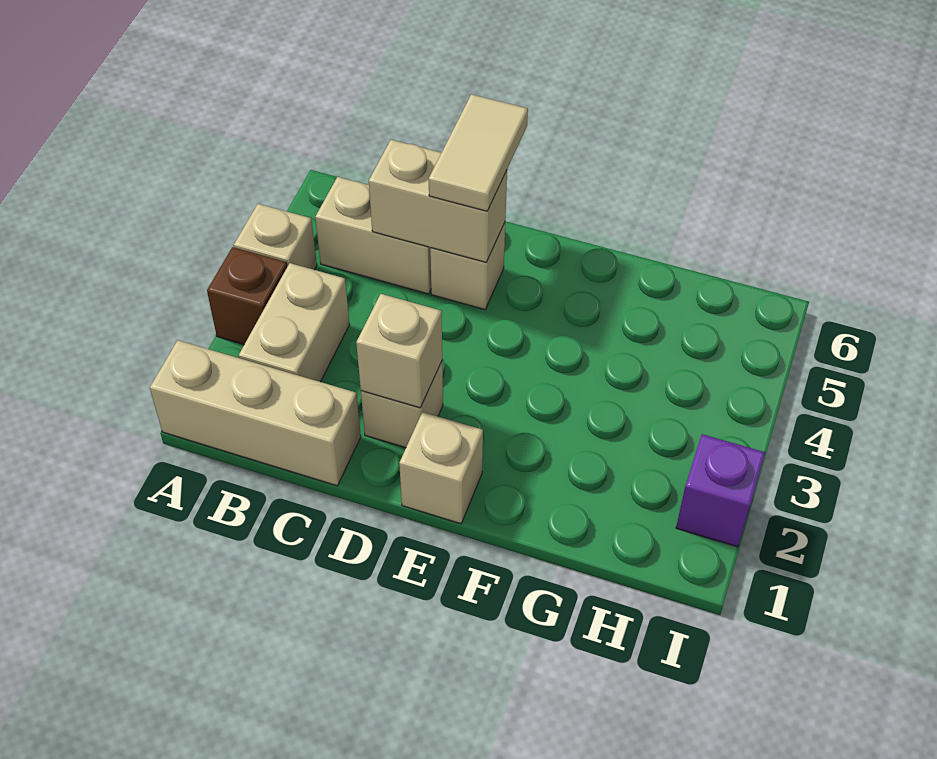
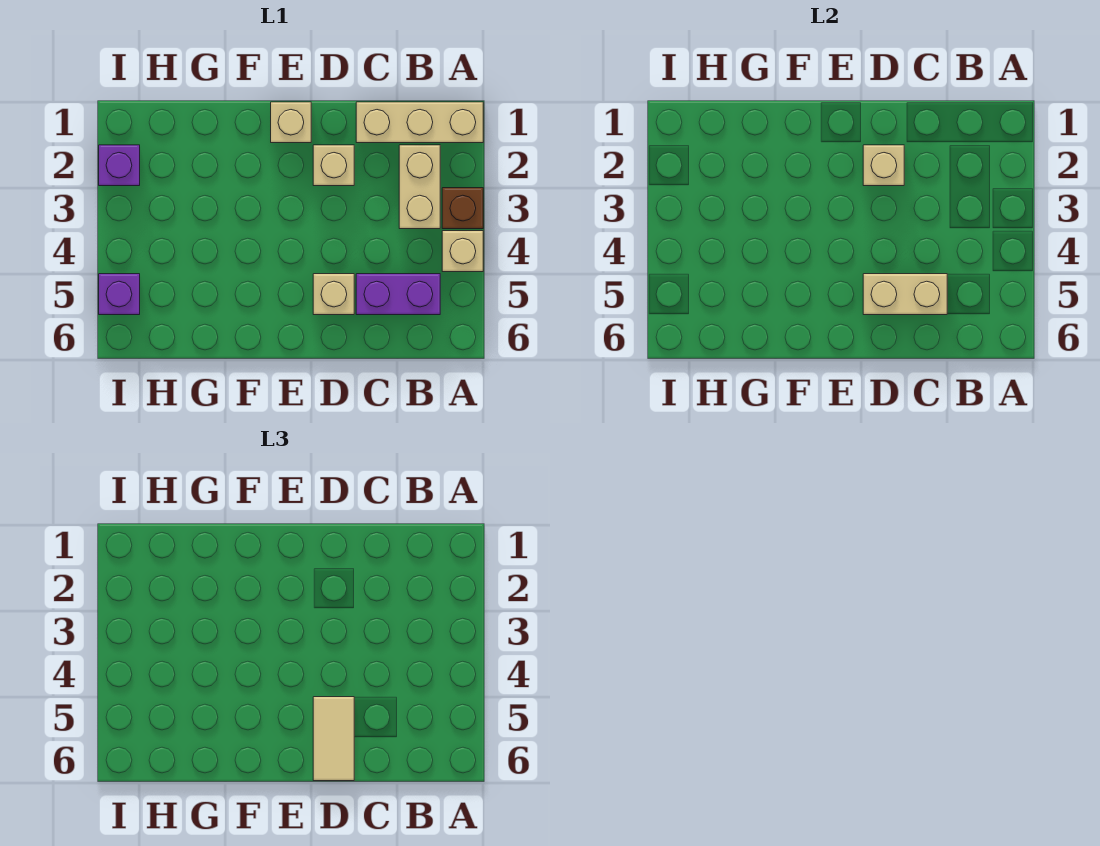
tan brick B5:C5 level 1 -> purple brick B5:C5 level 1
none -> purple brick I5 level 1

